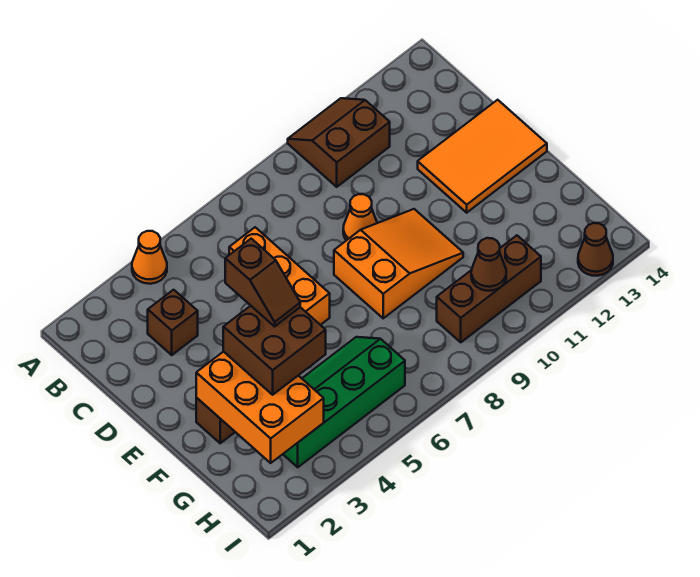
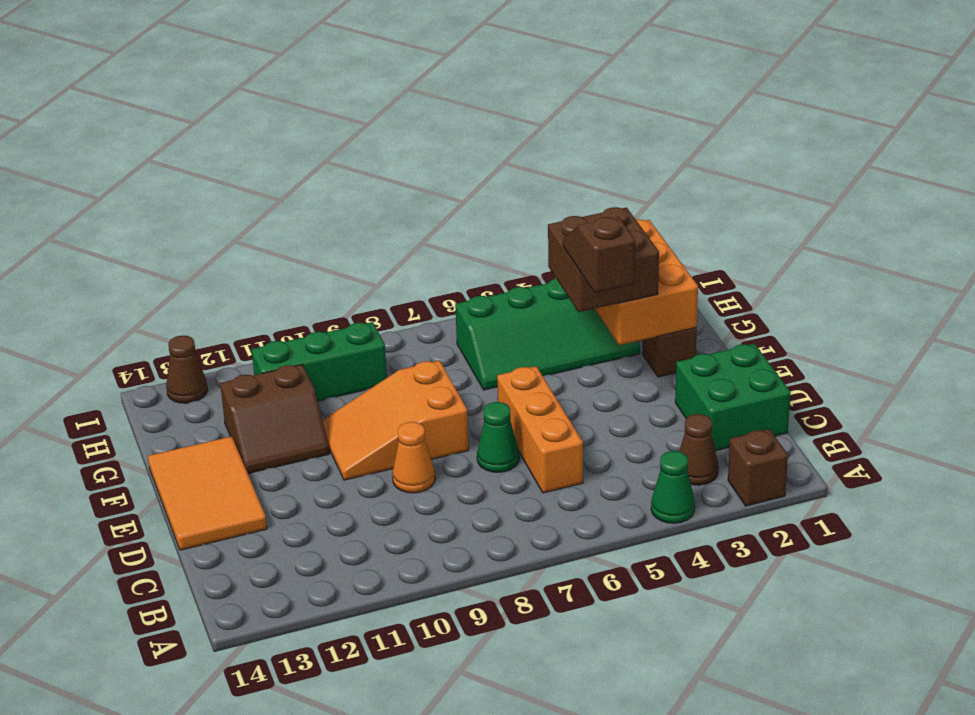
orange cone A4 level 1 -> green cone A4 level 1
brown slope A10:B11 level 1 top B -> brown slope F11:G12 level 1 top G
none -> green brick C1:D2 level 1
brown brick C3 level 1 -> brown brick A2 level 1
none -> green cone D7 level 1
orange tile D12:E14 level 1 -> orange tile D13:F14 level 1
brown brick H9:H11 level 1 -> green brick H9:H11 level 1
brown cone H10 level 2 -> brown cone B3 level 1

